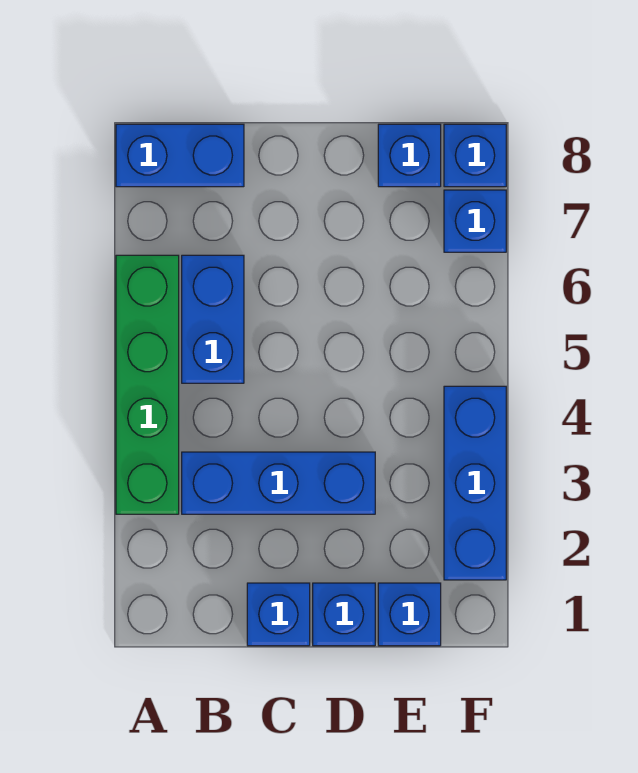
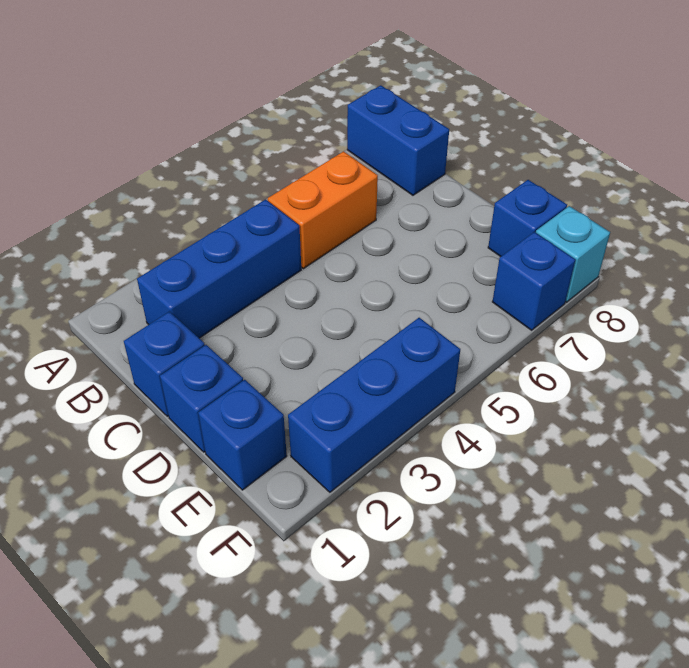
green brick A3:A6 level 1 -> none
blue brick B3:D3 level 1 -> blue brick B2:B4 level 1
blue brick B5:B6 level 1 -> orange brick B5:B6 level 1
blue brick F8 level 1 -> cyan brick F8 level 1

